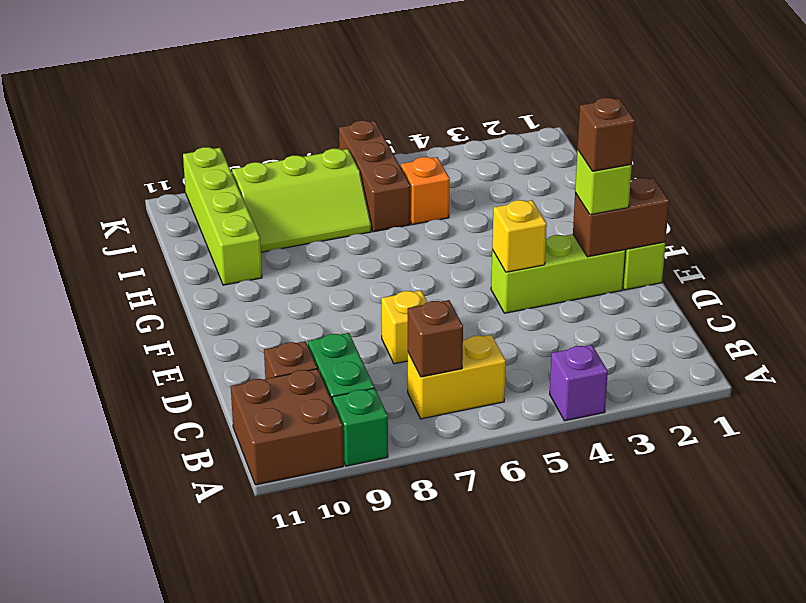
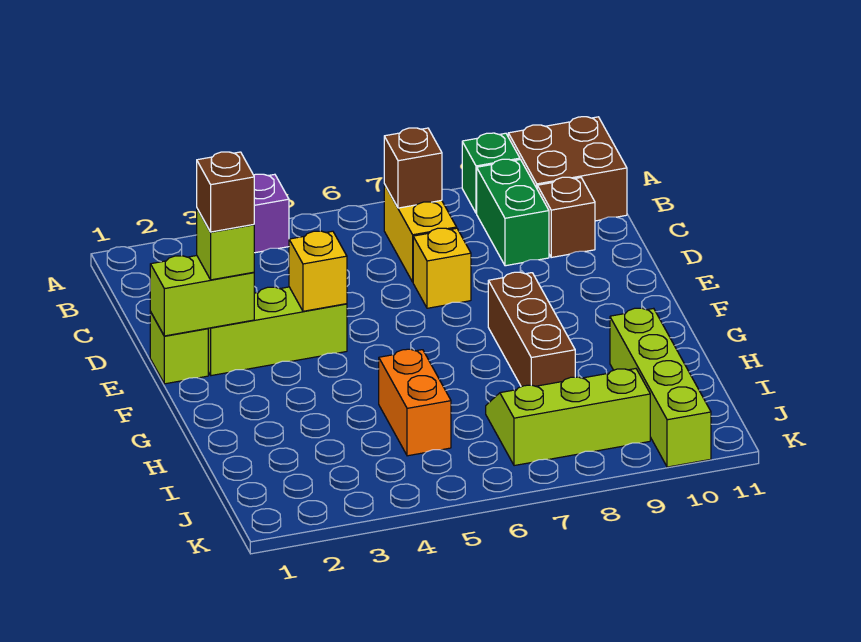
yellow brick B6:B7 level 1 -> yellow brick B7:C7 level 1
brown brick E1:E2 level 2 -> lime brick E1:E2 level 2
orange brick I5 level 1 -> orange brick H5:I5 level 1
brown brick I6:K6 level 1 -> brown brick F8:H8 level 1

